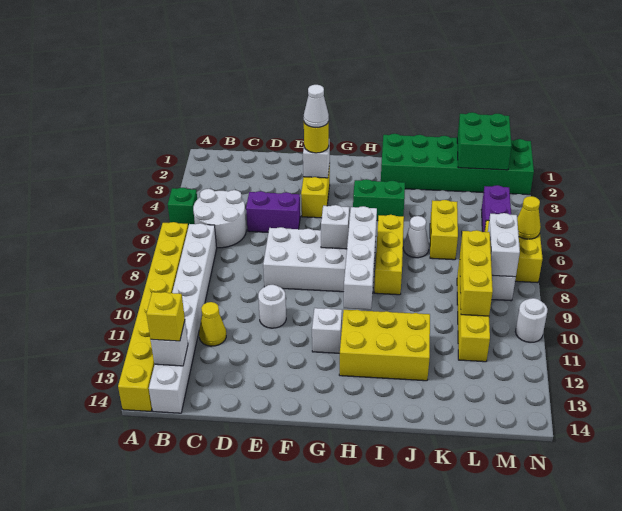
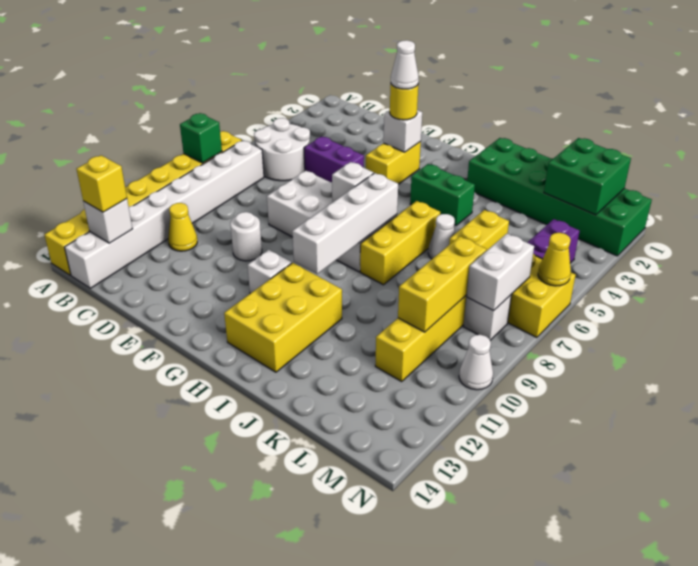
green brick A5 level 1 -> green brick A8 level 2
yellow brick H11:J12 level 1 -> yellow brick H11:I13 level 1
white round brick N10 level 1 -> white cone N10 level 1

